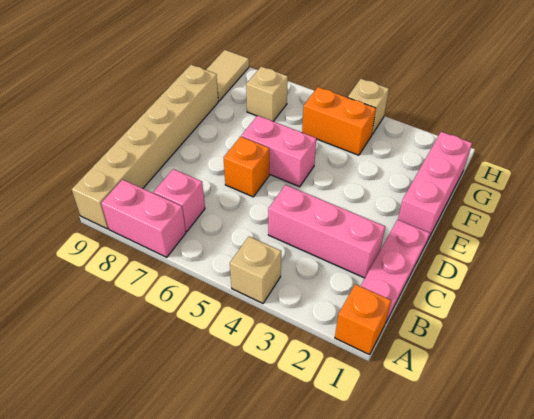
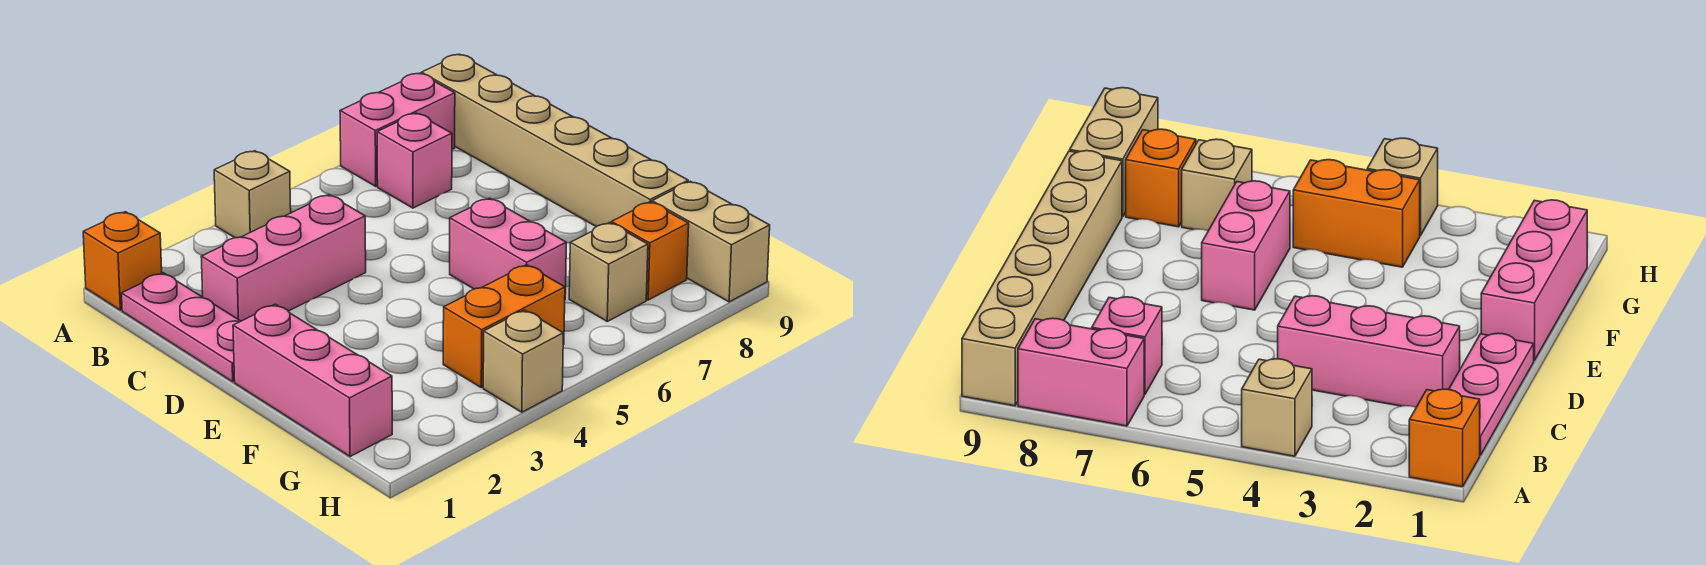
orange brick D6 level 1 -> orange brick G8 level 1
pink brick E5:E6 level 1 -> pink brick E6:F6 level 1
tan tile G9:H9 level 1 -> tan brick G9:H9 level 1

